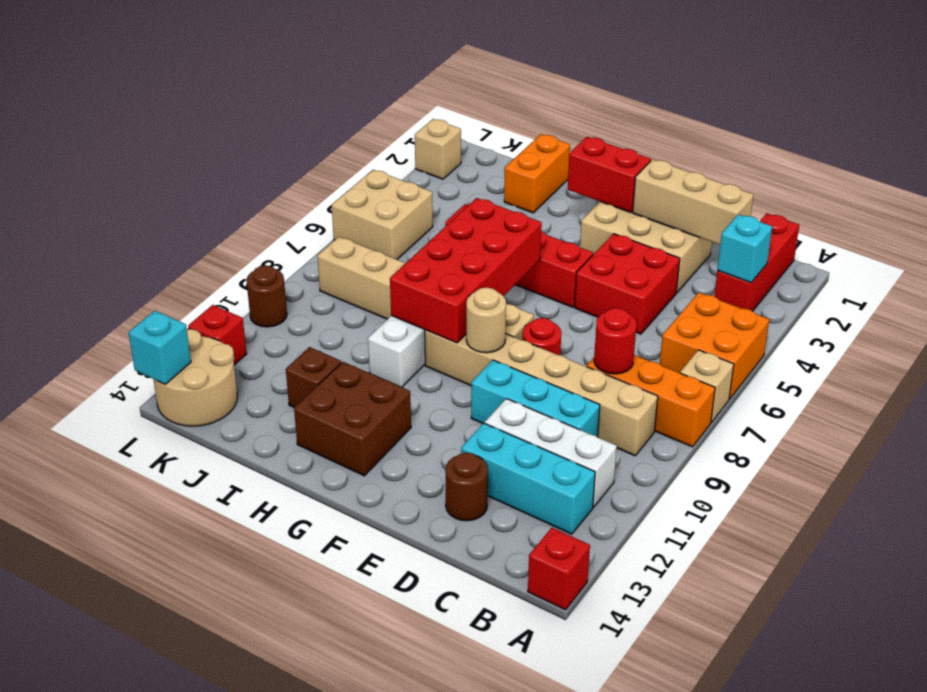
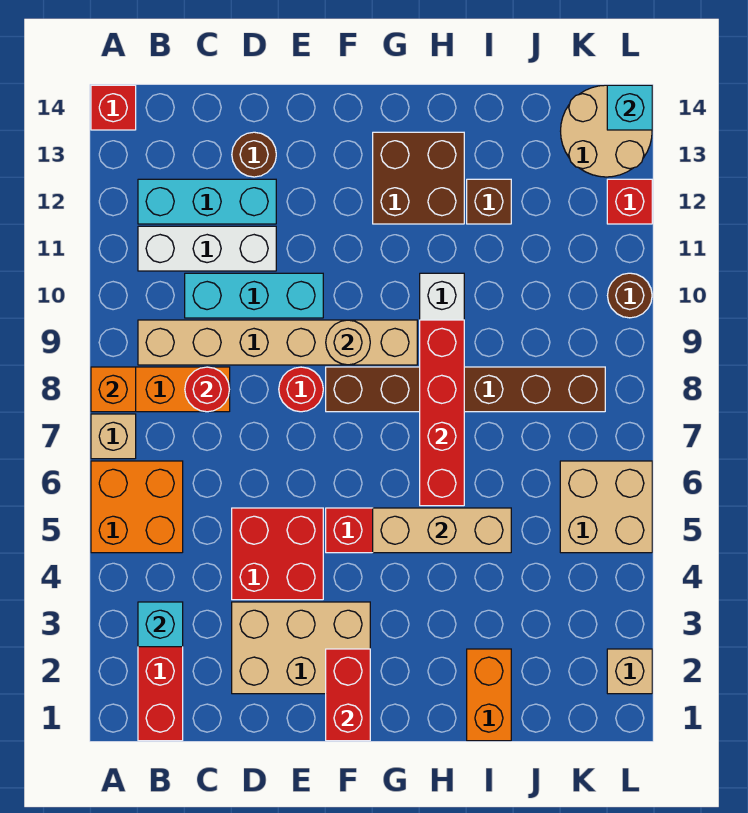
none -> orange brick A8 level 2
tan brick C2:E2 level 2 -> tan brick G5:I5 level 2
red brick F2:G2 level 2 -> red brick F1:F2 level 2
tan brick F8:K8 level 1 -> brown brick F8:K8 level 1
red brick G6:H9 level 2 -> red brick H6:H9 level 2

